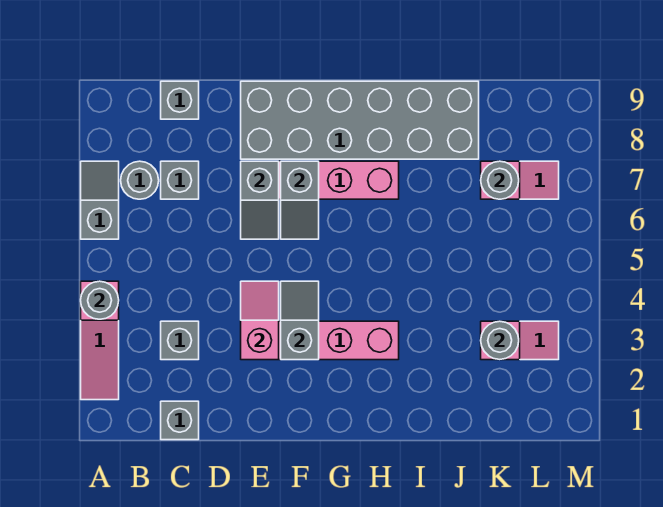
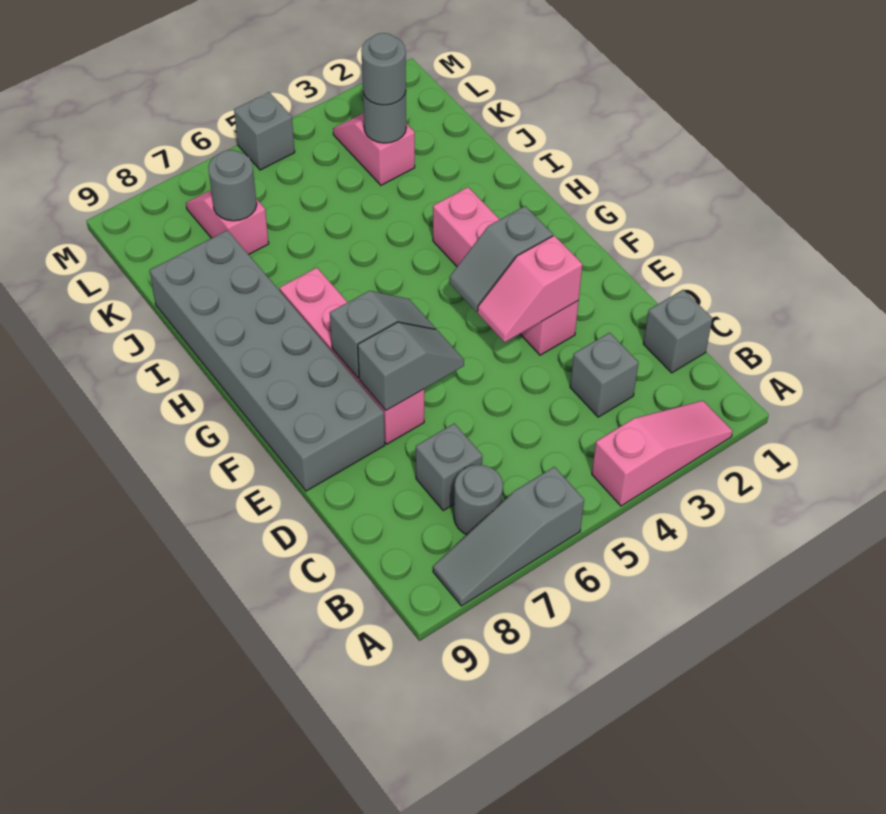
grey round brick A4 level 2 -> grey round brick K3 level 3
grey slope A6:A7 level 1 top 6 -> grey slope A6:A8 level 1 top 6
grey brick C9 level 1 -> grey brick M5 level 1

